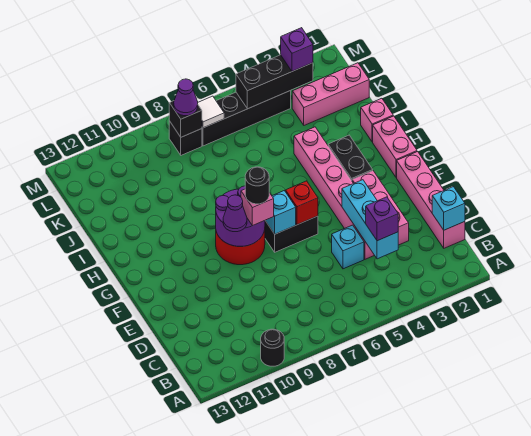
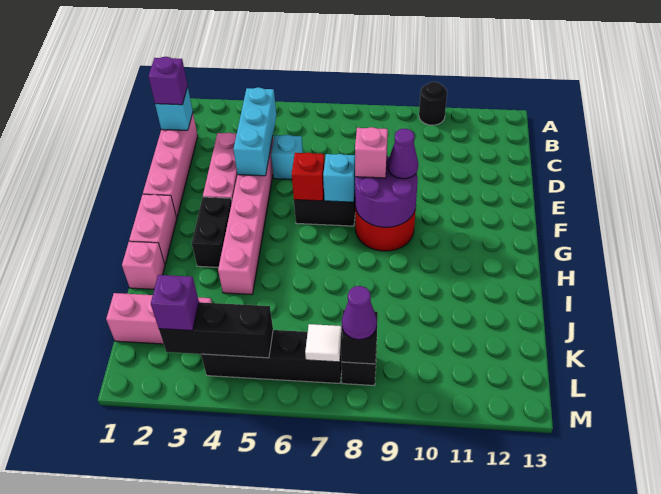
purple brick C4 level 3 -> purple brick C1 level 3
black round brick F8 level 4 -> none

